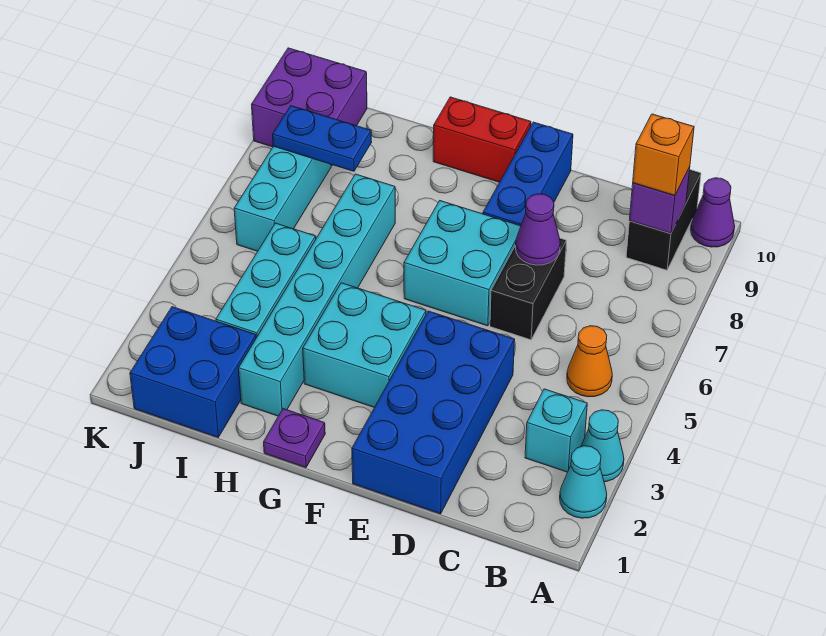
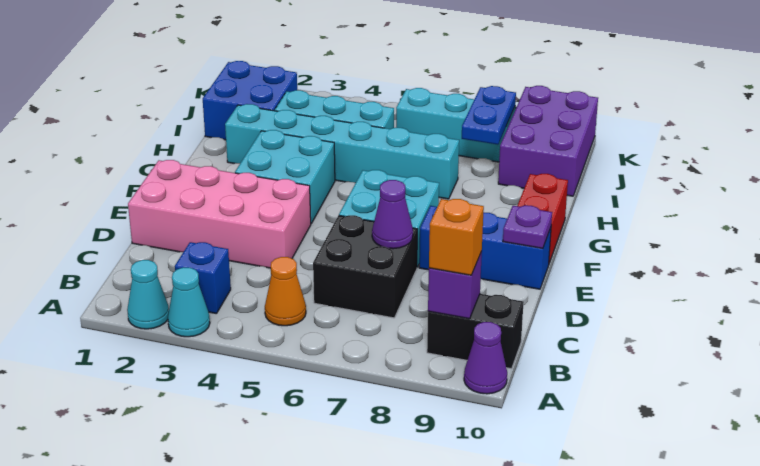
cyan brick B3 level 1 -> blue brick B3 level 1
blue brick D1:E4 level 1 -> pink brick D1:E4 level 1
black brick D6:D7 level 1 -> black brick C6:D7 level 1
purple plate G1 level 1 -> purple plate E10 level 2
purple brick J9:K10 level 1 -> purple brick I9:K10 level 1

